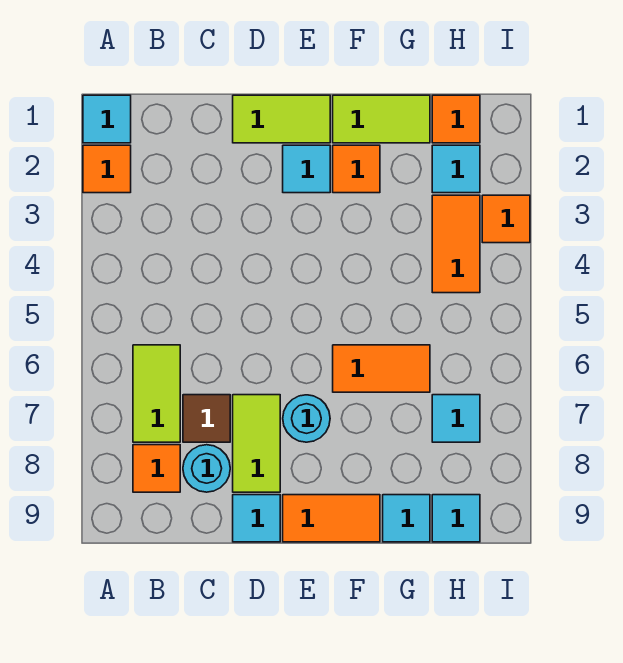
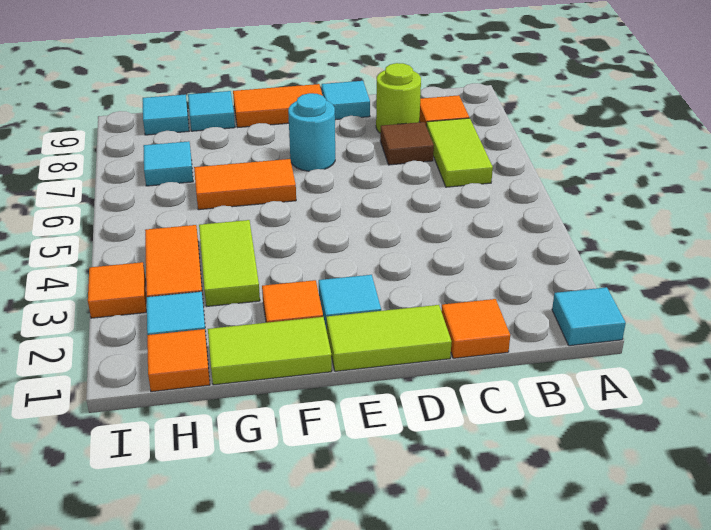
orange tile A2 level 1 -> orange tile C1 level 1
cyan round brick C8 level 1 -> lime round brick C8 level 1
lime tile D7:D8 level 1 -> lime tile G3:G4 level 1

